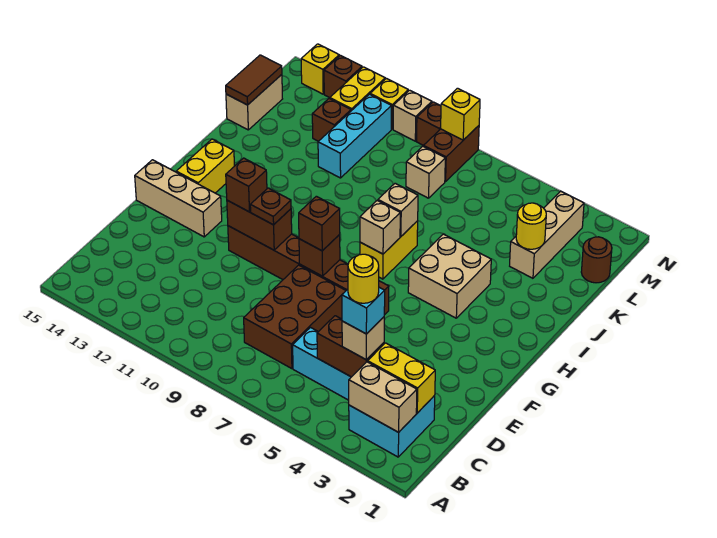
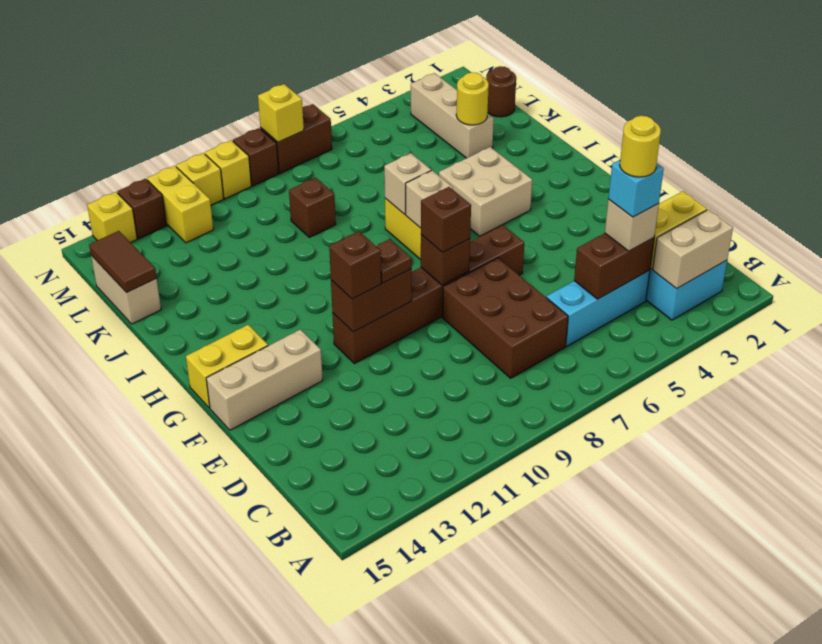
yellow brick G14:H14 level 1 -> yellow brick G14:G15 level 1
cyan brick K11:M11 level 1 -> none
tan brick L8 level 1 -> none
brown brick L12 level 1 -> brown brick K9 level 1
brown brick M8:N8 level 1 -> brown brick N7:N8 level 1
tan brick N10 level 1 -> yellow brick N10 level 1

